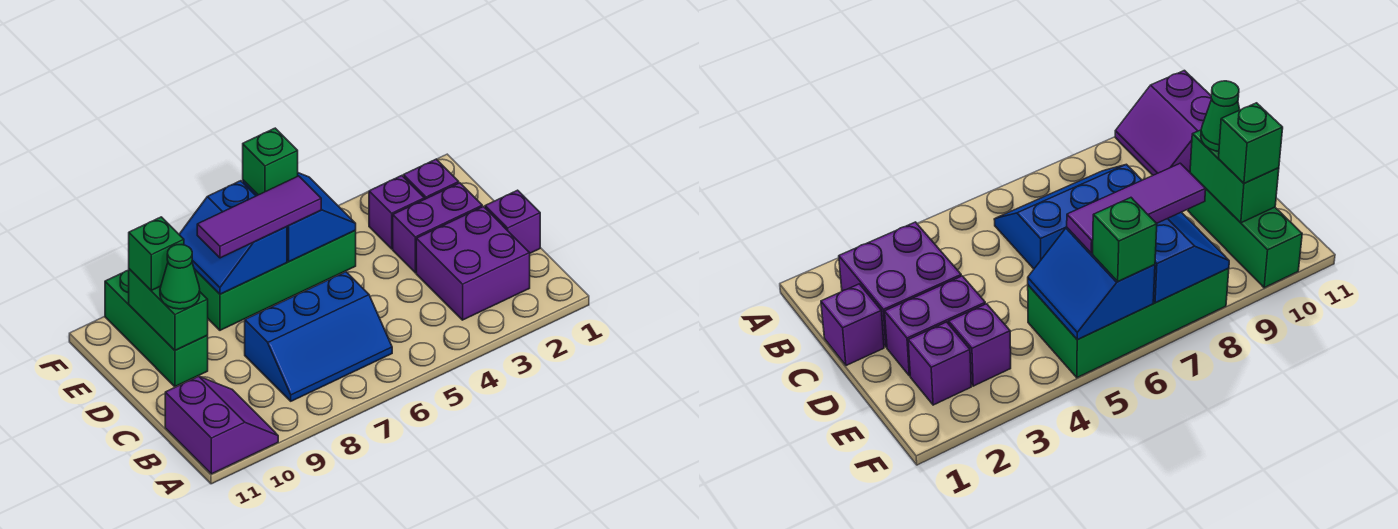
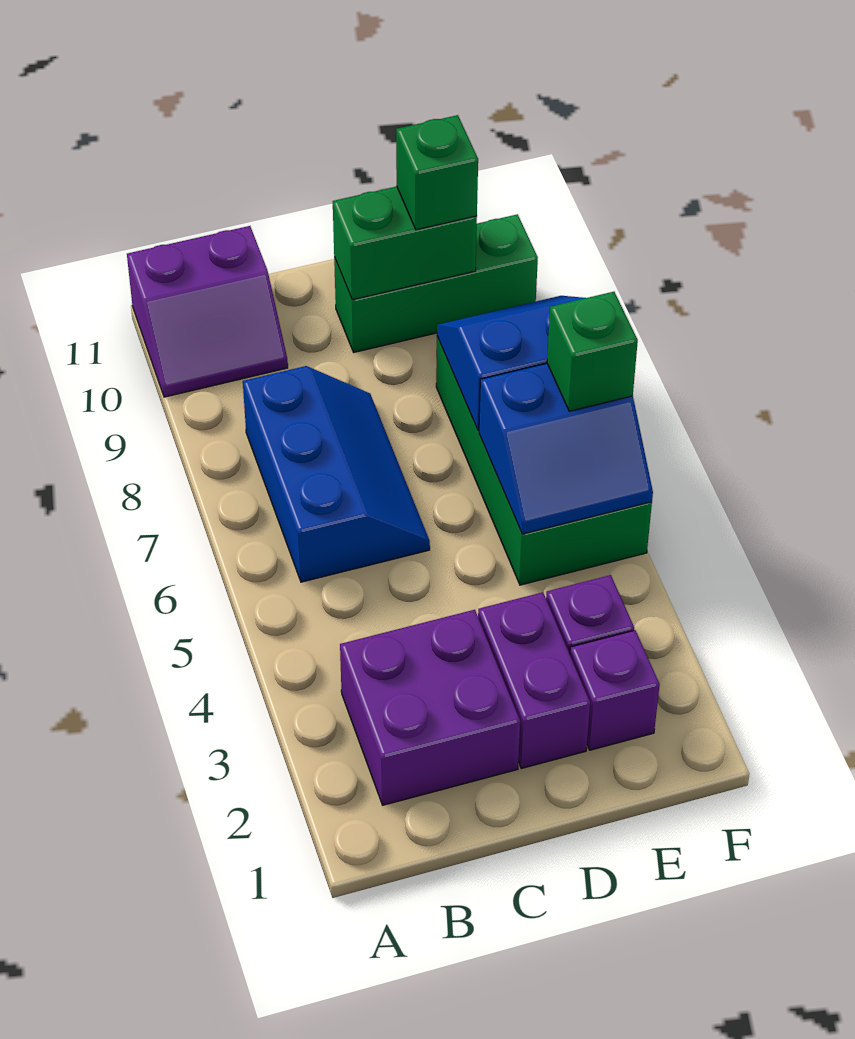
blue slope B6:C8 level 1 top C -> blue slope B6:C8 level 1 top B
purple brick C1 level 1 -> none
green cone D10 level 3 -> none
purple tile E6:E8 level 3 -> none

